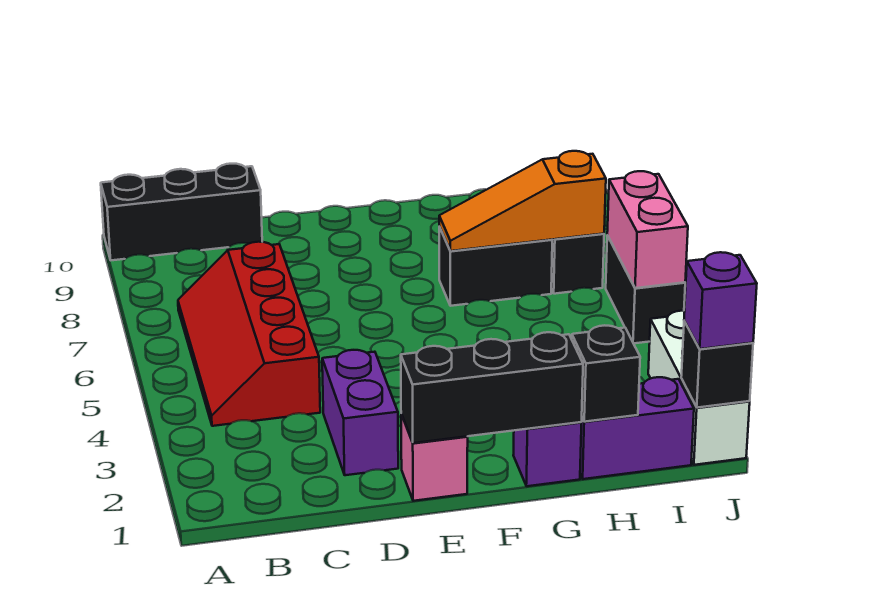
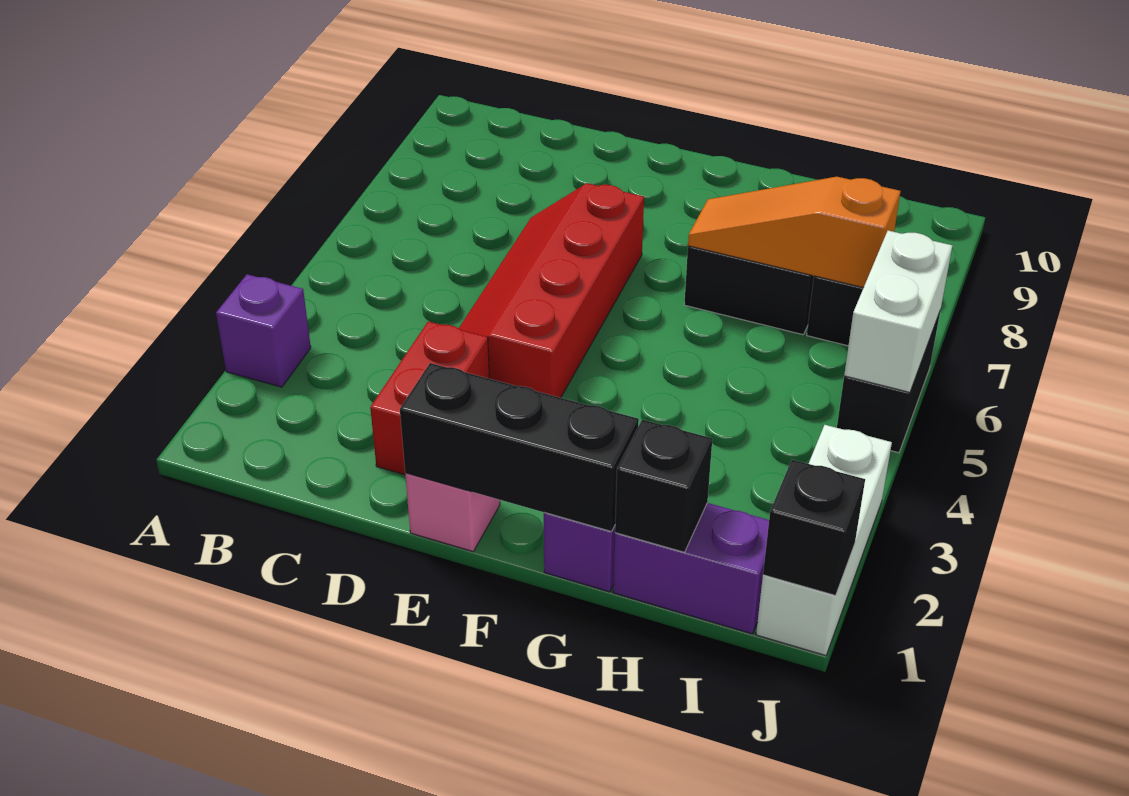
black brick A10:C10 level 1 -> none
red slope B4:C7 level 1 top C -> red slope D4:E7 level 1 top E
purple brick D2:D3 level 1 -> red brick D2:D3 level 1
purple brick J1 level 3 -> purple brick A3 level 1
pink brick J5:J6 level 2 -> white brick J5:J6 level 2

